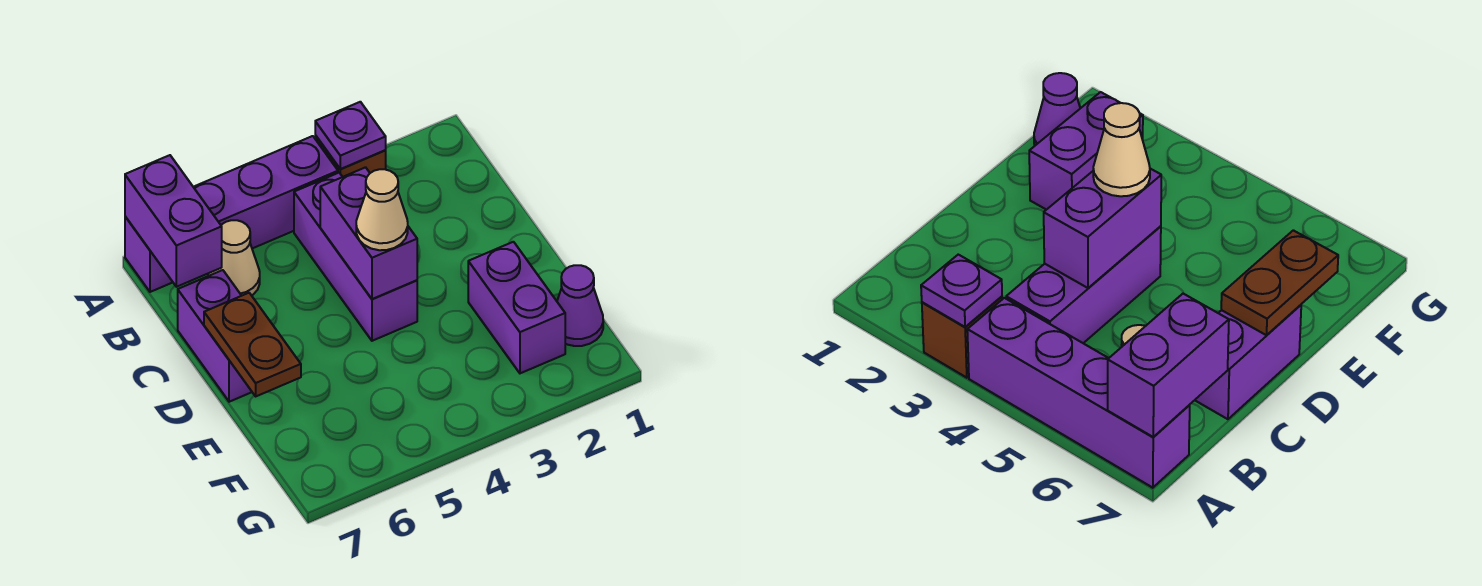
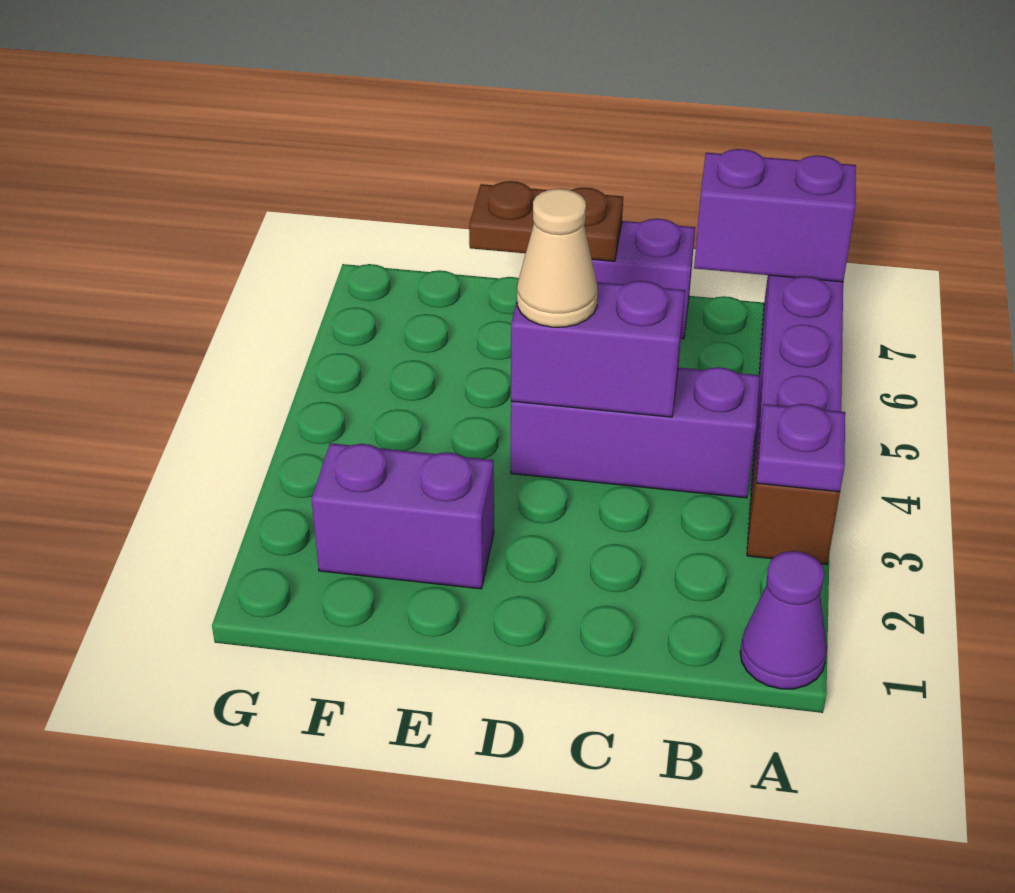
tan cone B6 level 1 -> none
purple cone F1 level 1 -> purple cone A1 level 1

